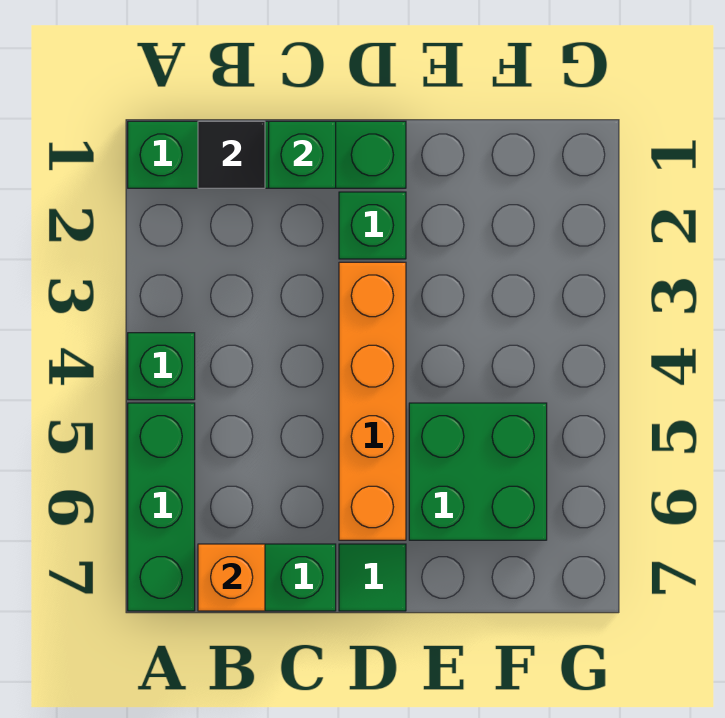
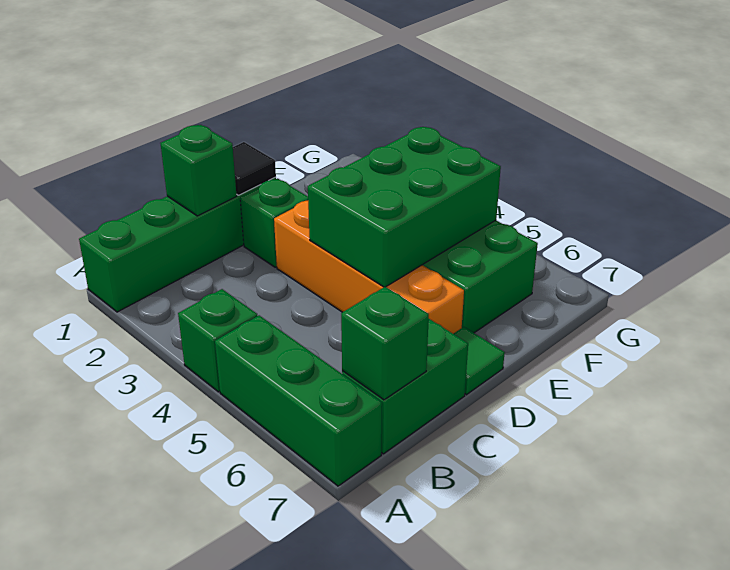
black tile B1 level 2 -> black tile D1 level 2
orange brick B7 level 2 -> green brick B7 level 2
none -> green brick D4:F5 level 2

